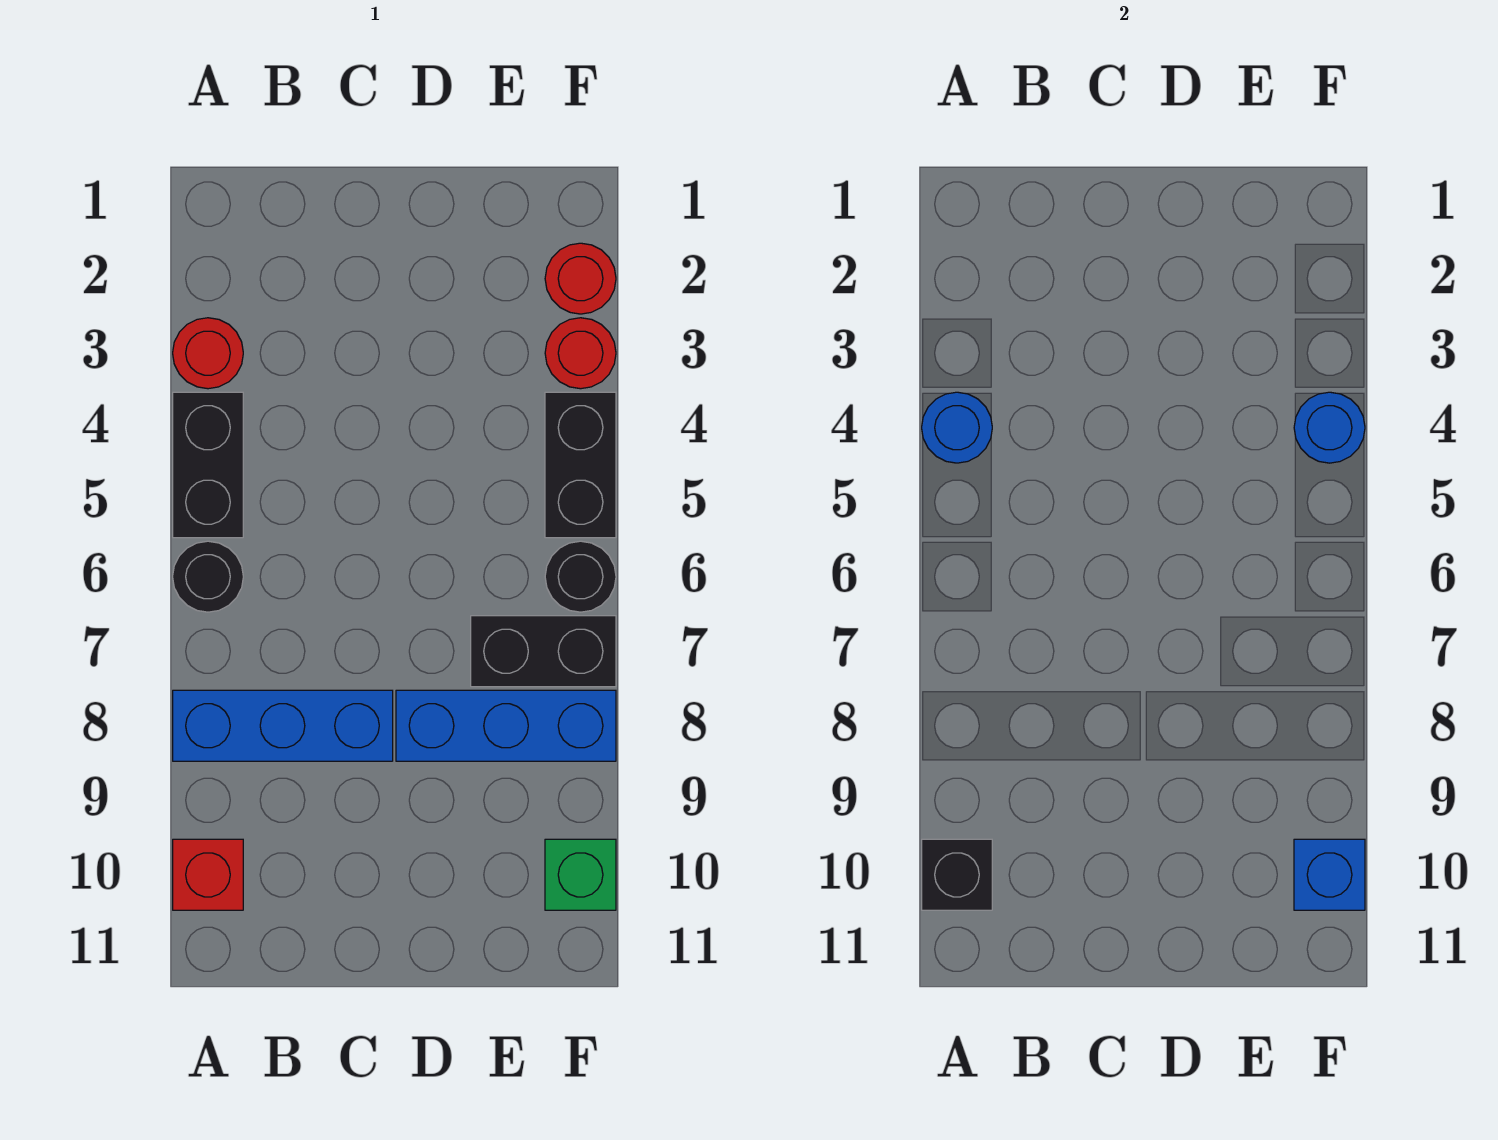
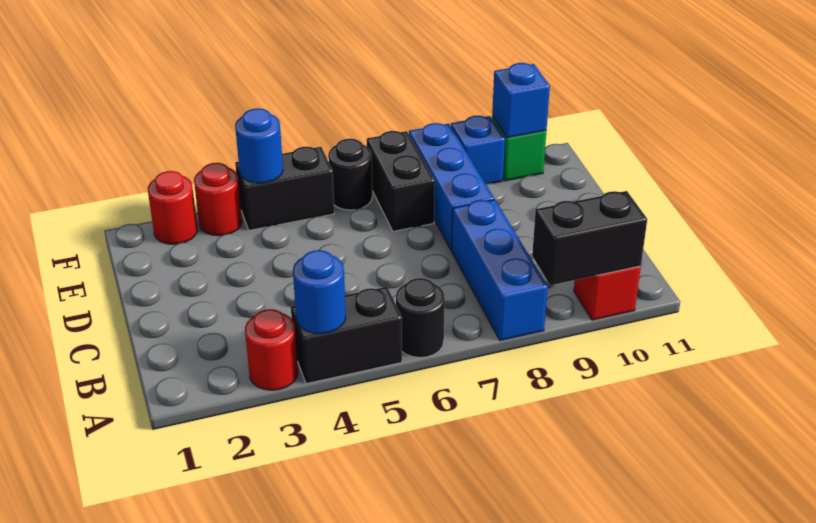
black brick A10 level 2 -> black brick A9:A10 level 2
none -> blue brick F9 level 1

